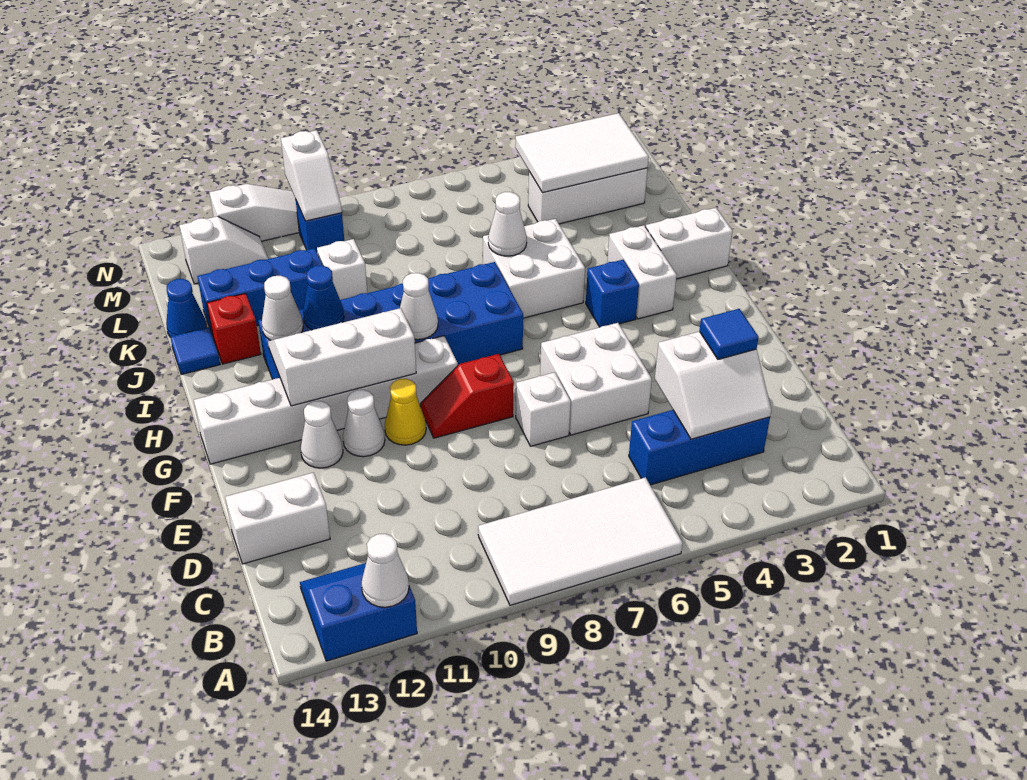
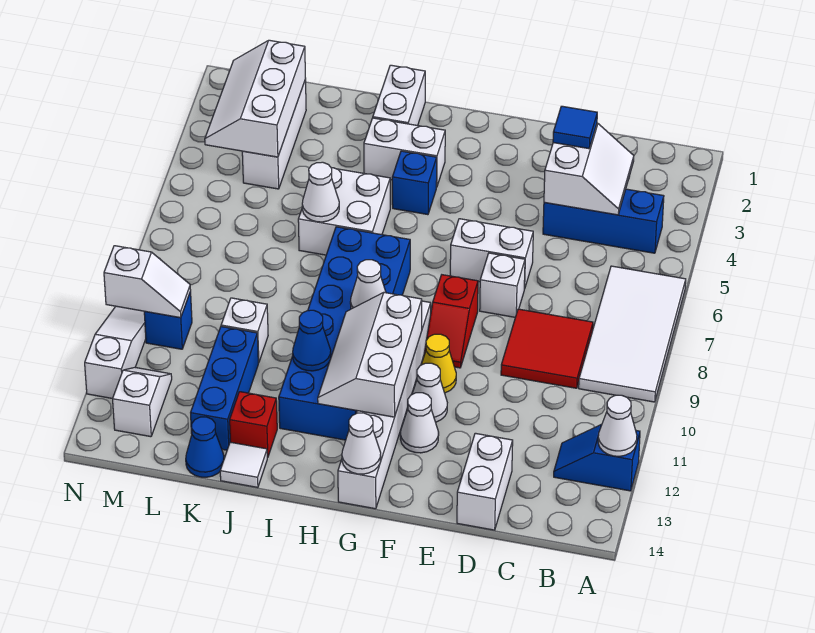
blue slope A12:B13 level 1 top A -> blue slope A12:B12 level 1 top A
blue brick C3:C5 level 1 -> blue brick B4:D4 level 1
none -> red tile C8:D9 level 1
white brick E5:F6 level 1 -> white brick E6:F6 level 1
white cone I12 level 2 -> white cone G14 level 2
blue tile J14 level 1 -> white tile J14 level 1
white tile L2:M4 level 2 -> white slope L2:M4 level 2 top L

